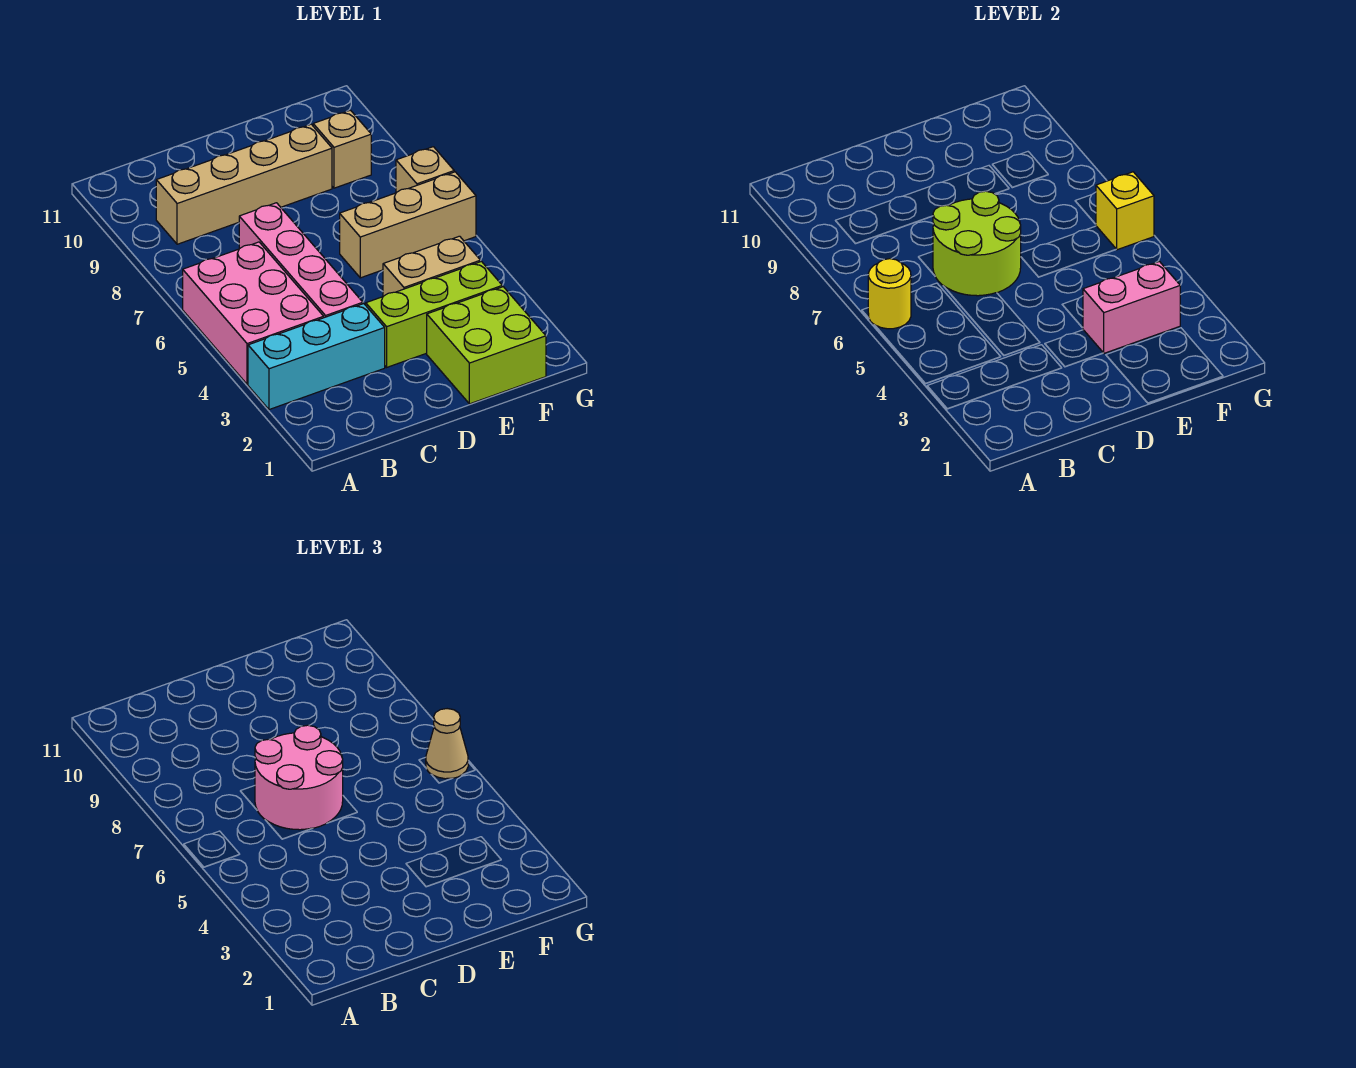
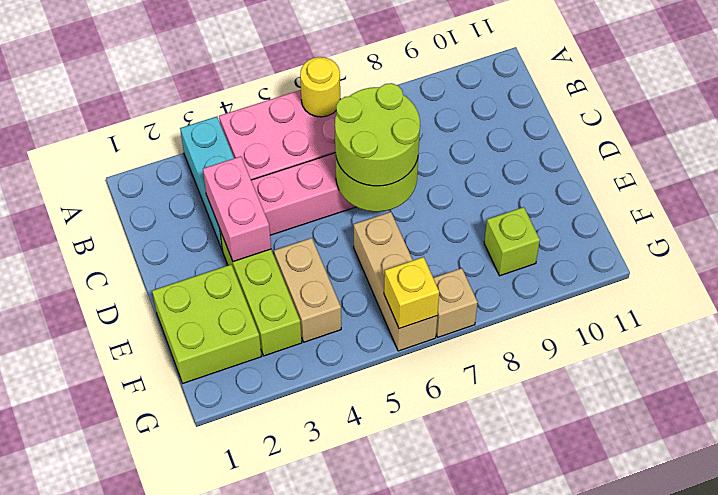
tan brick B9:E9 level 1 -> none
pink round brick C6:D7 level 3 -> lime round brick C6:D7 level 3
pink brick E3:F3 level 2 -> pink brick C3:D3 level 2
tan brick F9 level 1 -> lime brick F9 level 1
tan cone G6 level 3 -> none

